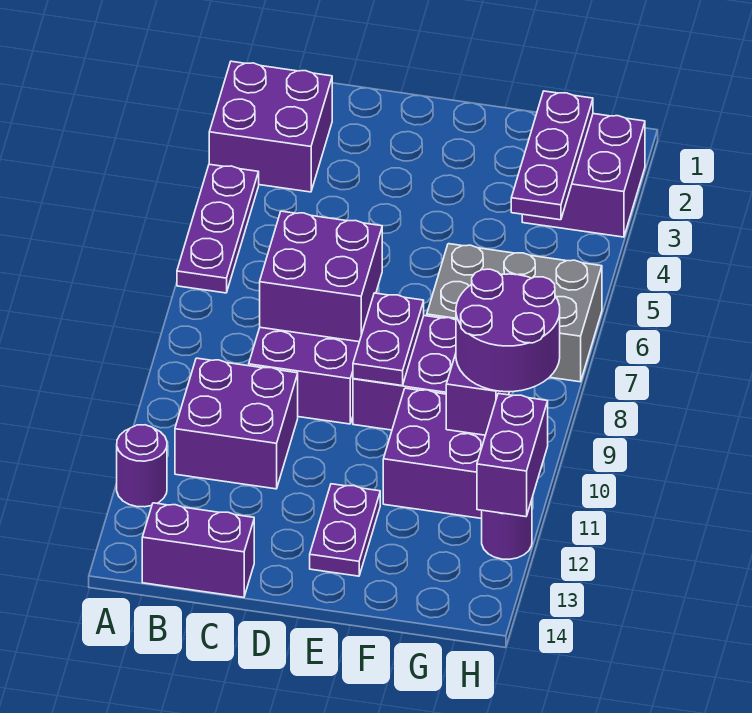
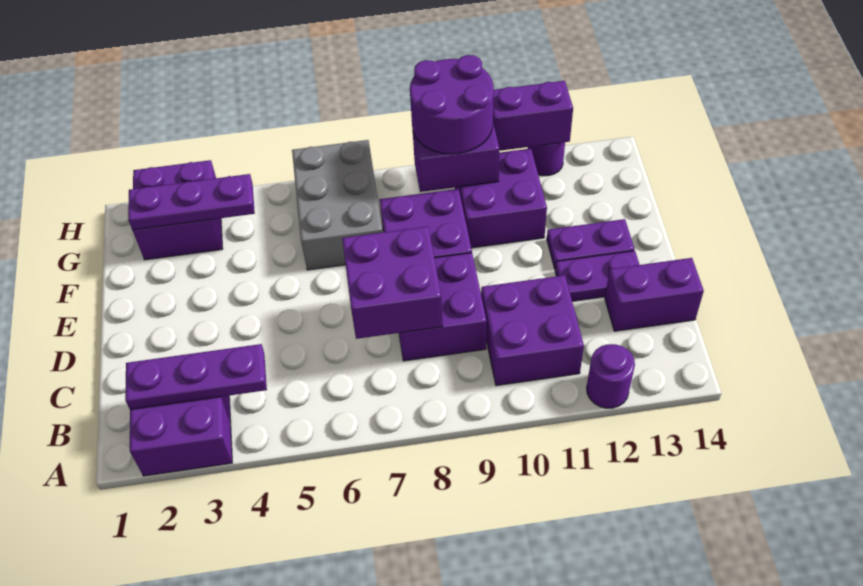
purple plate A4:A6 level 1 -> purple plate B2:B4 level 2
purple brick B14:C14 level 1 -> purple brick C13:C14 level 1
purple plate E8:E9 level 2 -> purple plate D12:D13 level 1

